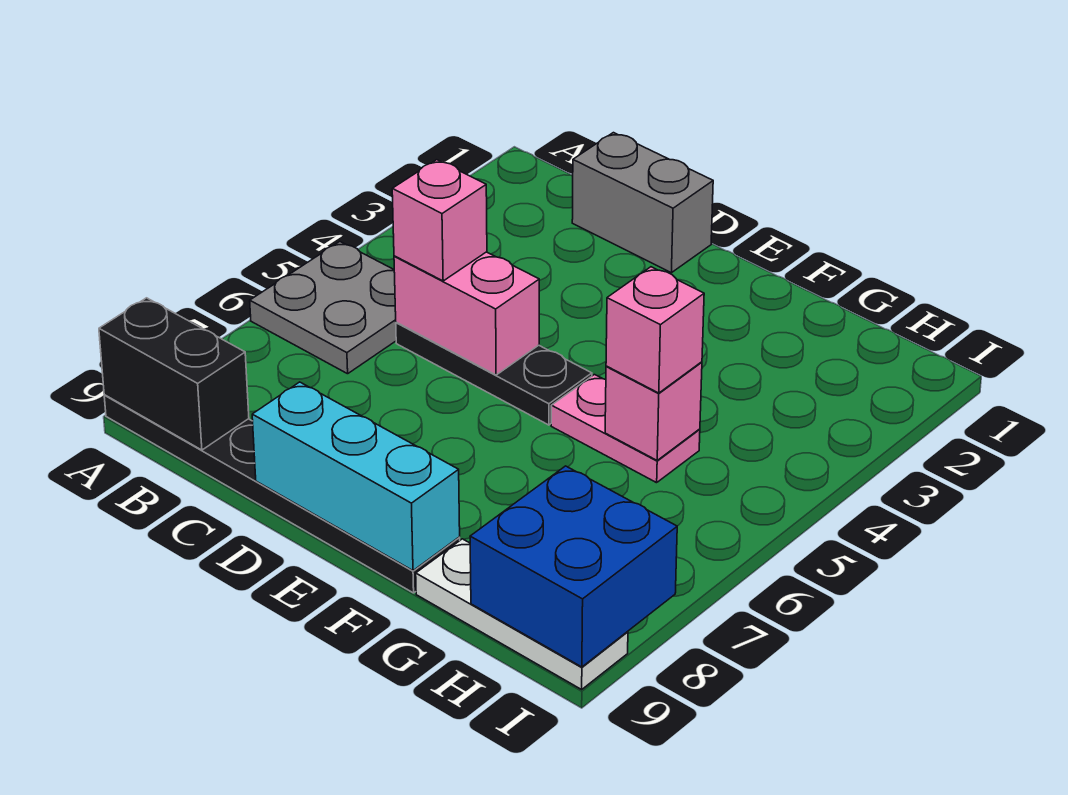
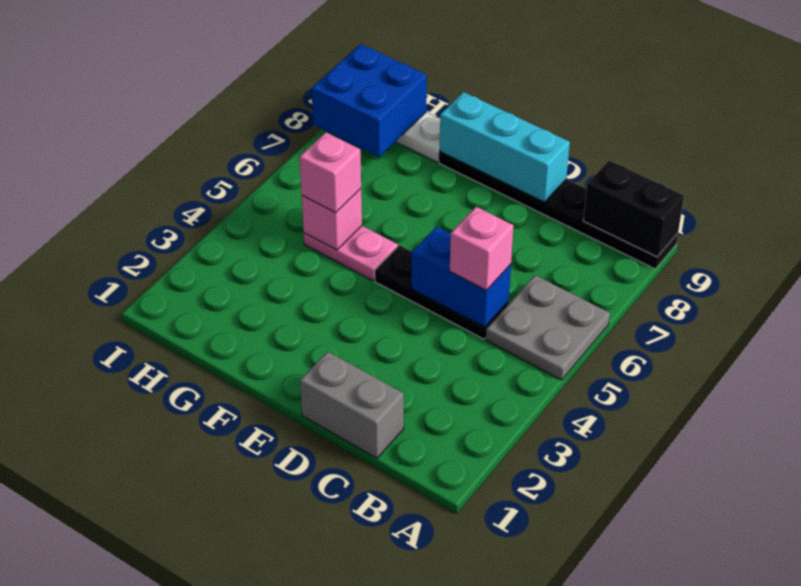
pink brick C5:D5 level 2 -> blue brick C5:D5 level 2

